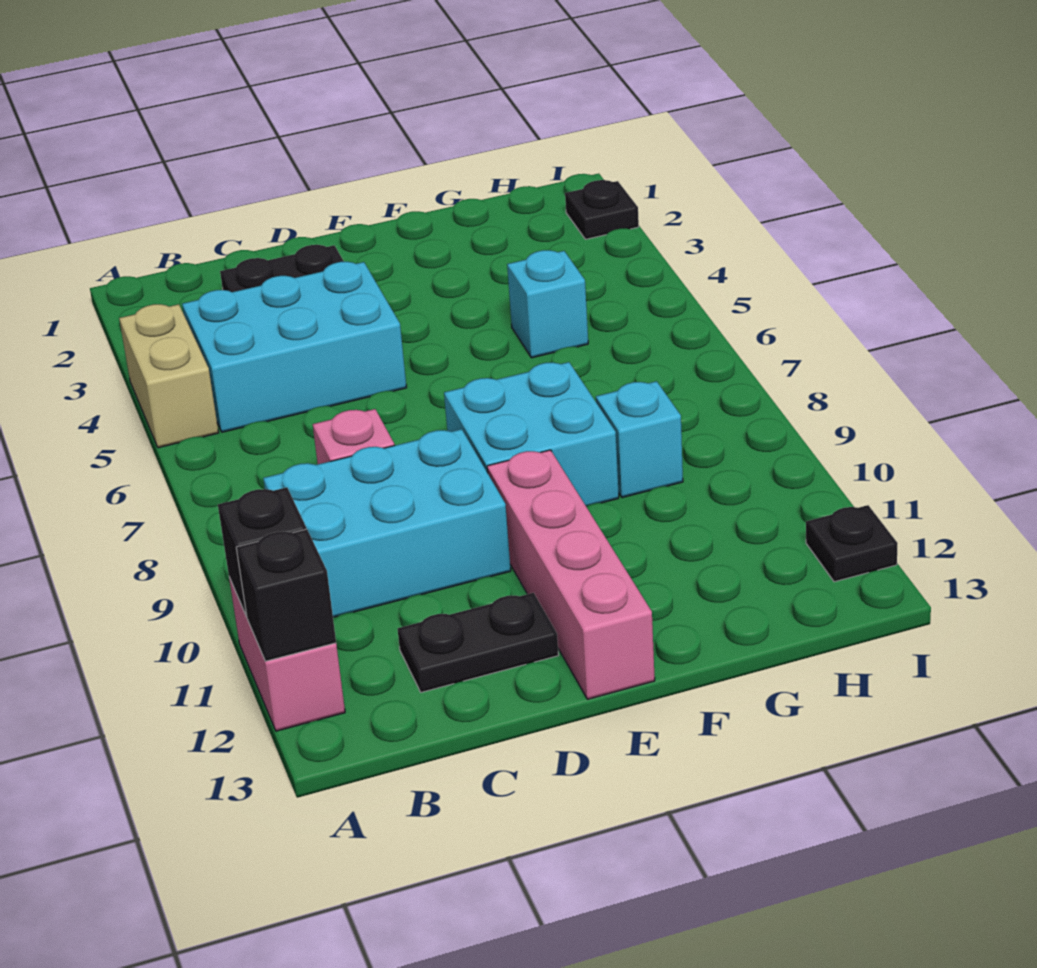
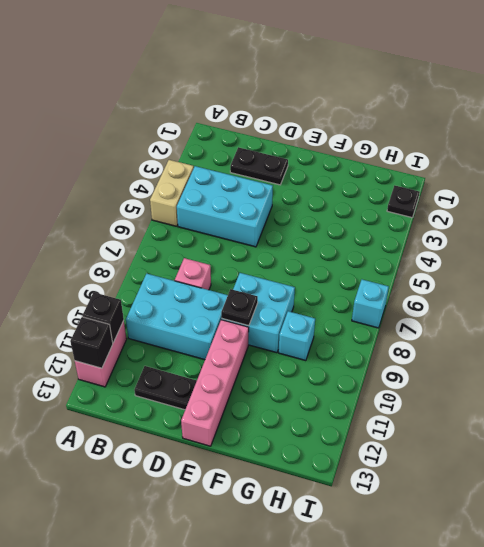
cyan brick G5 level 1 -> cyan brick I7 level 1
black plate I12 level 1 -> black plate E9 level 2

